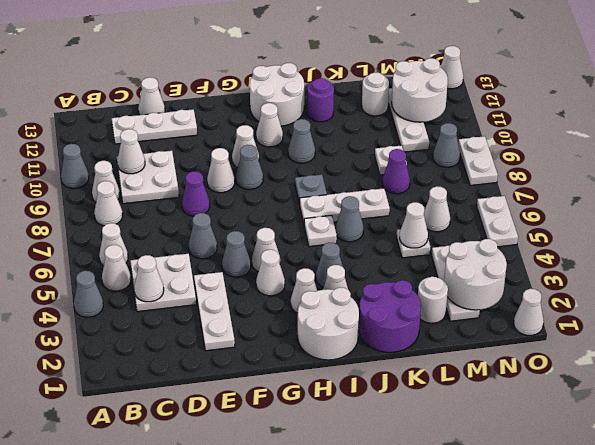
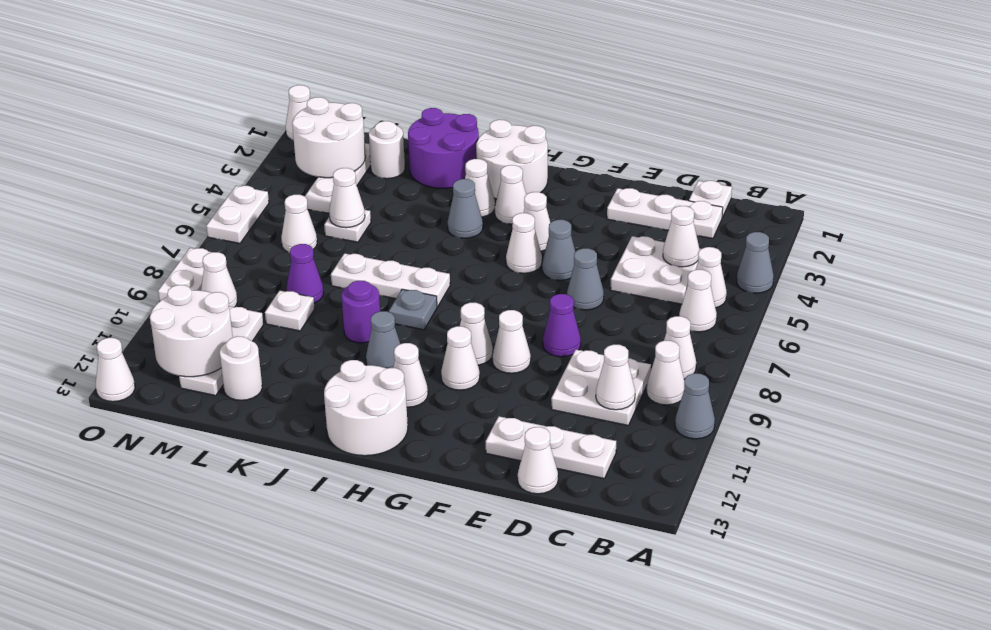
white plate E2:E4 level 1 -> white plate C2:E2 level 1
grey cone G9 level 1 -> white cone G9 level 1
white plate I6 level 1 -> white plate C1 level 1
grey cone J6 level 1 -> none
purple round brick J12 level 1 -> purple round brick J9 level 1
grey cone N9 level 1 -> white cone N9 level 1

